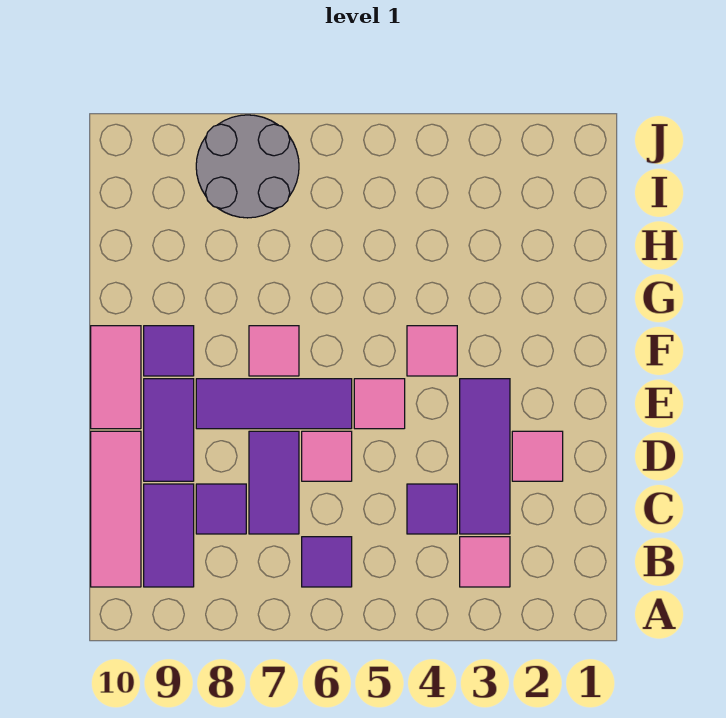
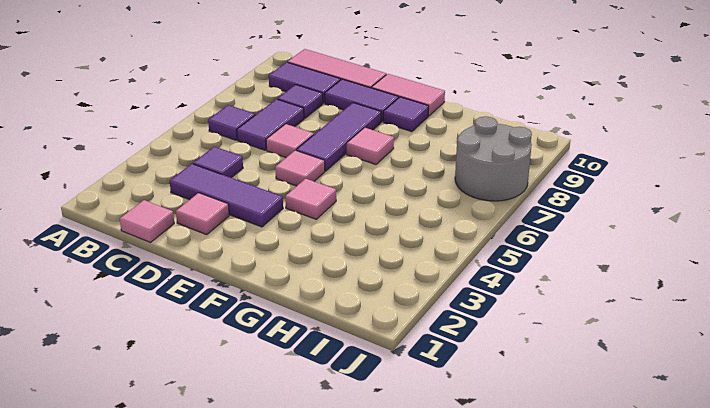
pink tile B3 level 1 -> pink tile C1 level 1
purple tile C7:D7 level 1 -> purple tile C6:C7 level 1

